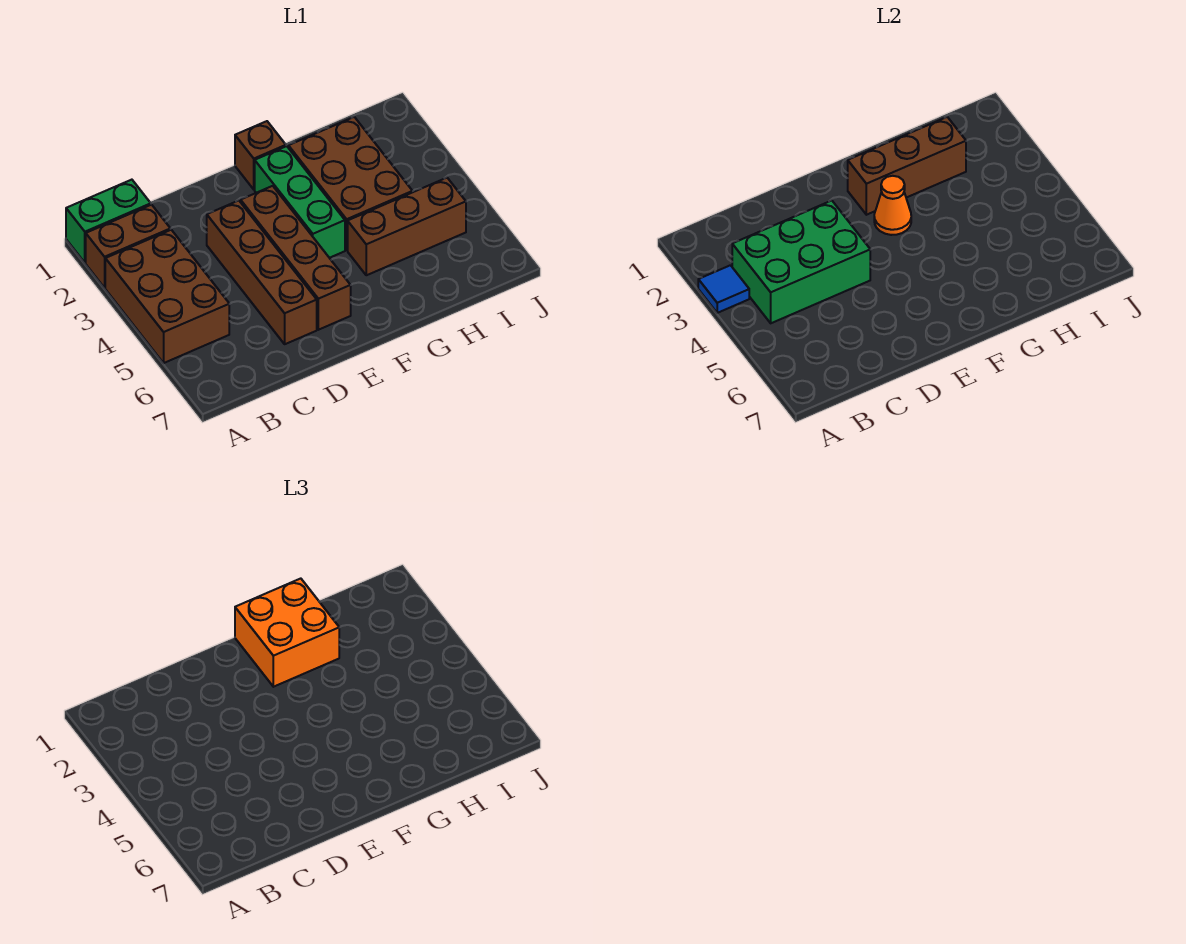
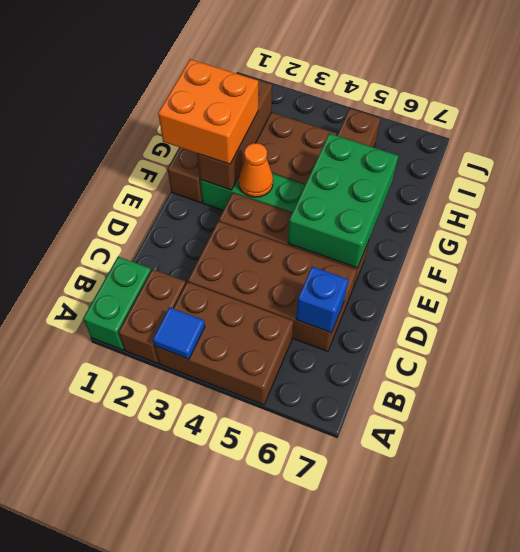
green brick B3:D4 level 2 -> green brick E5:G6 level 2
none -> blue brick C6 level 2
brown brick D3:D6 level 1 -> brown brick C3:D6 level 1

